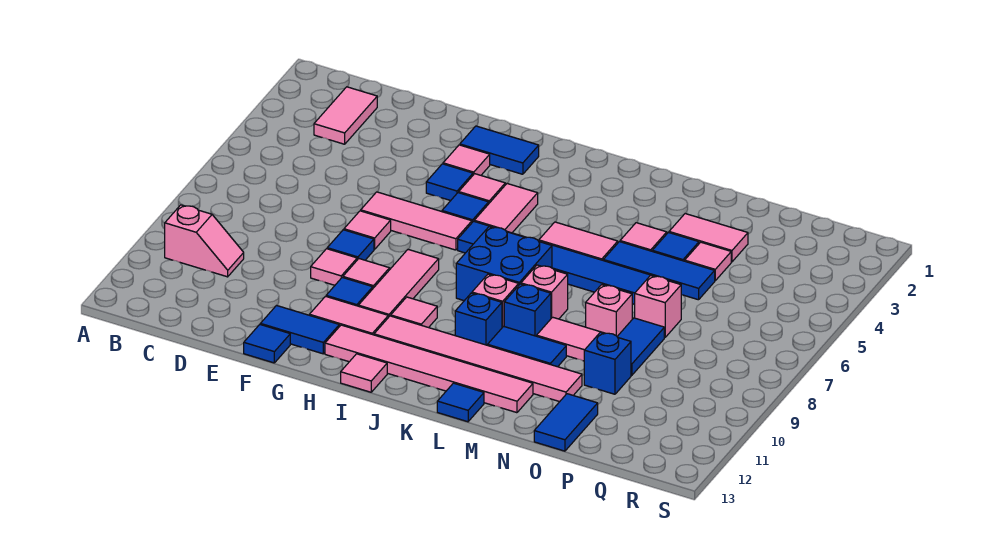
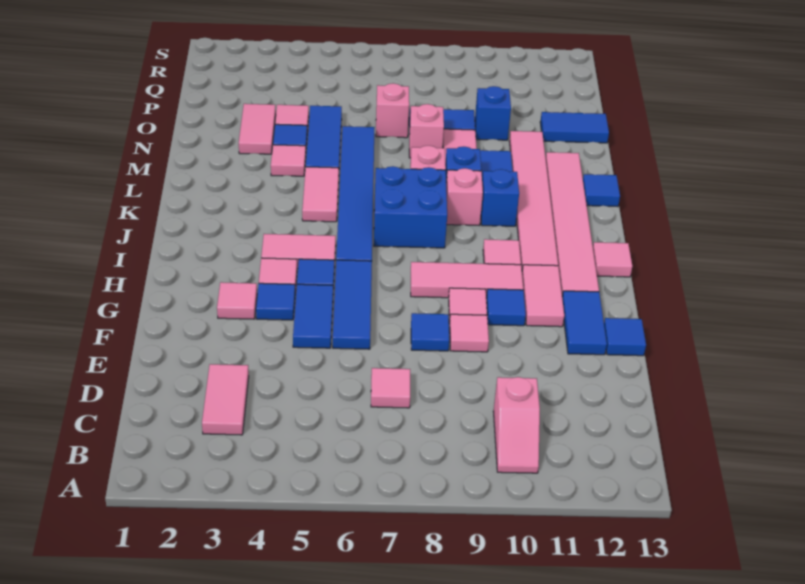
pink slope B10:C10 level 1 top B -> pink slope B10:C10 level 1 top C
pink tile C2:C3 level 1 -> pink tile C3:D3 level 1
pink tile F6:H6 level 1 -> blue tile F6:H6 level 1
pink tile F7 level 1 -> pink tile D7 level 1
blue tile G2:H2 level 1 -> blue tile F5:G5 level 1

